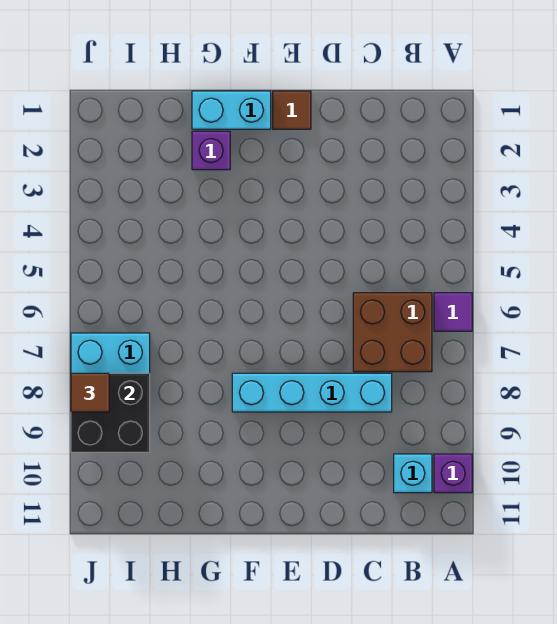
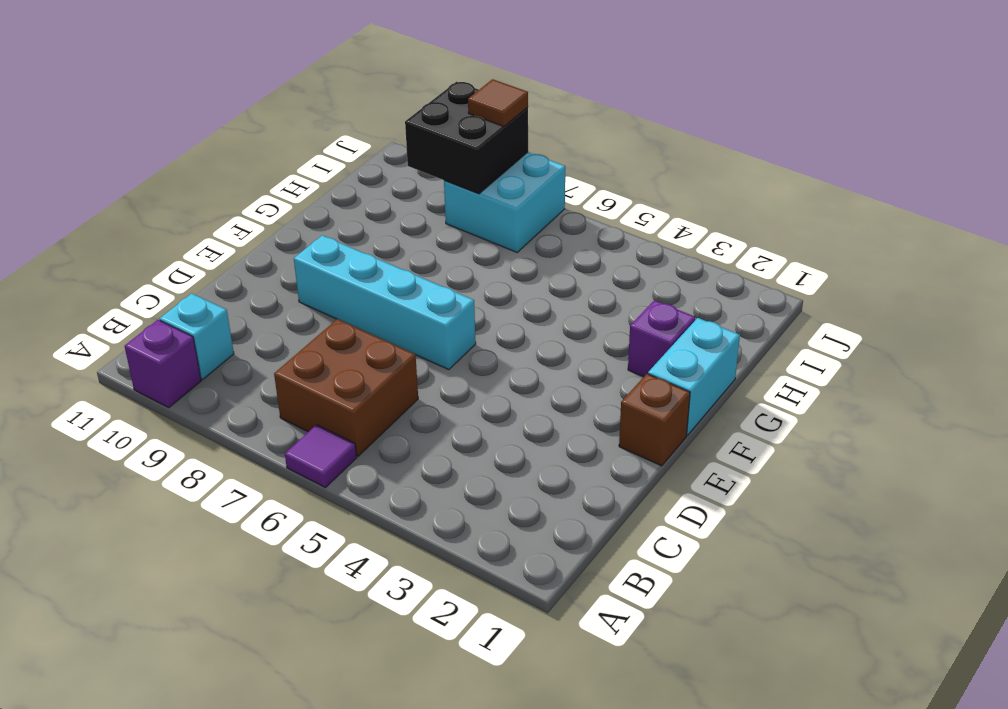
cyan brick C8:F8 level 1 -> cyan brick E6:E9 level 1
brown tile E1 level 1 -> brown brick E1 level 1

